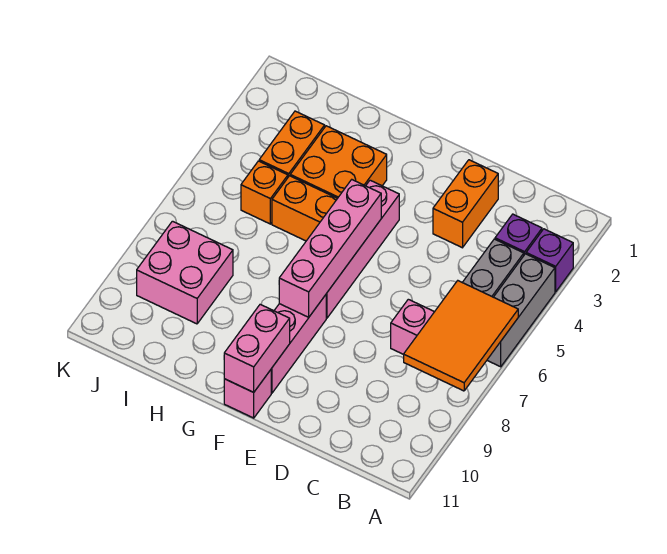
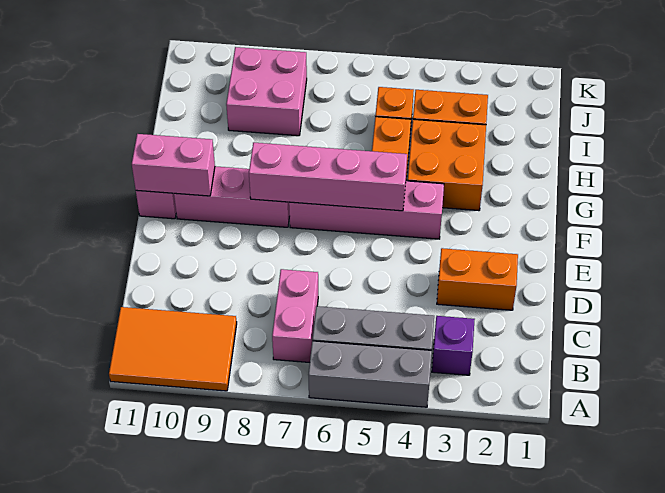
purple brick A3 level 1 -> none
orange tile A6:B8 level 2 -> orange tile A9:B11 level 1

